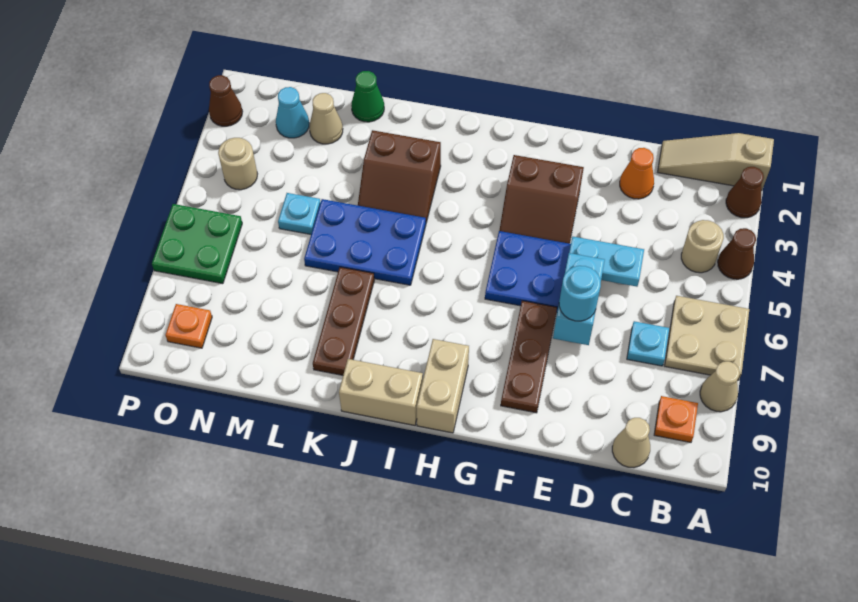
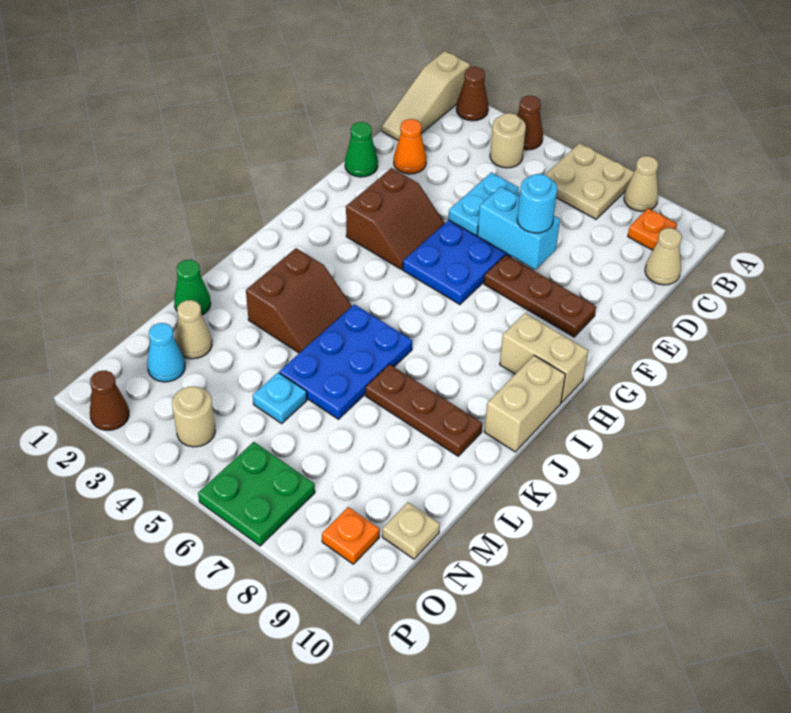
cyan plate C7 level 1 -> none
none -> green cone E1 level 1
none -> tan plate N10 level 1

